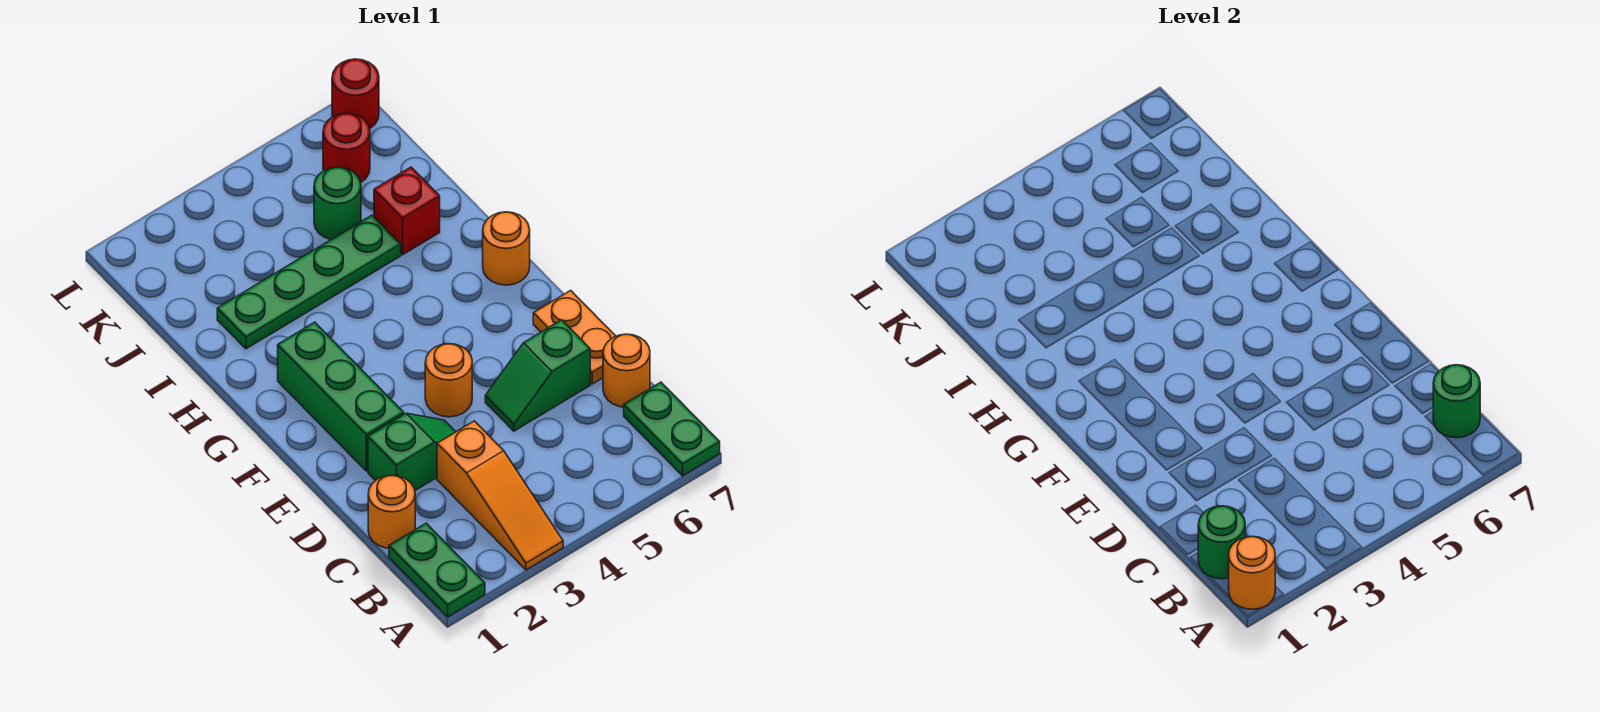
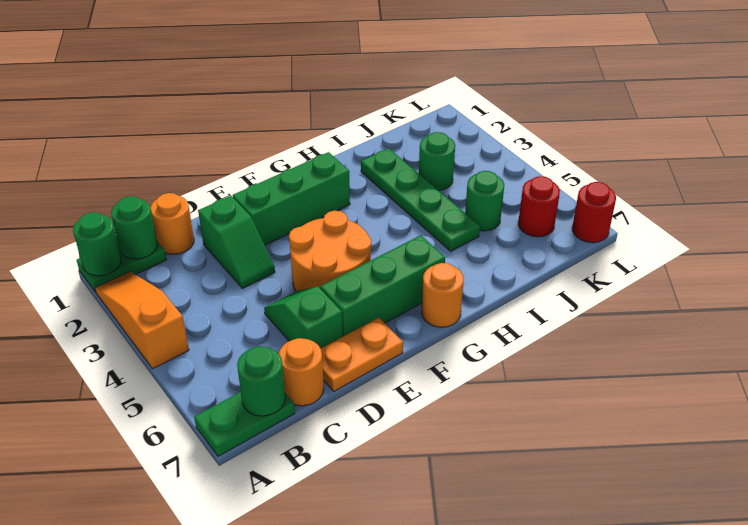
orange round brick A1 level 2 -> green round brick A1 level 2
orange slope A3:C3 level 1 top C -> orange slope A2:A4 level 1 top 4
orange round brick E4 level 1 -> orange round brick E4:F5 level 1
none -> green brick E6:G6 level 1
red brick I6 level 1 -> none
none -> green round brick J3 level 1

